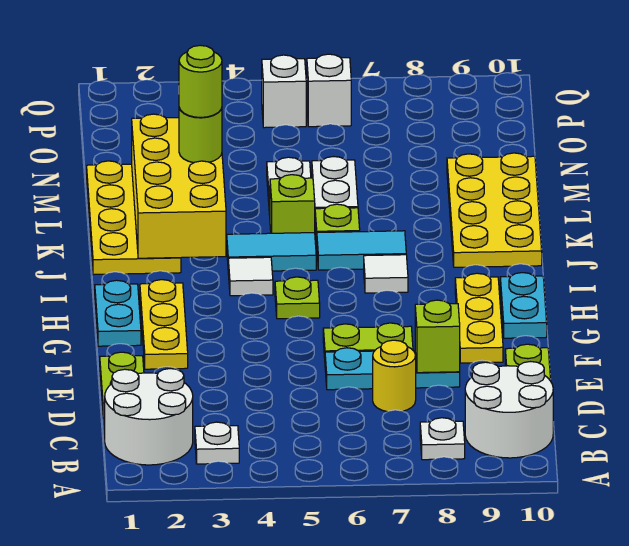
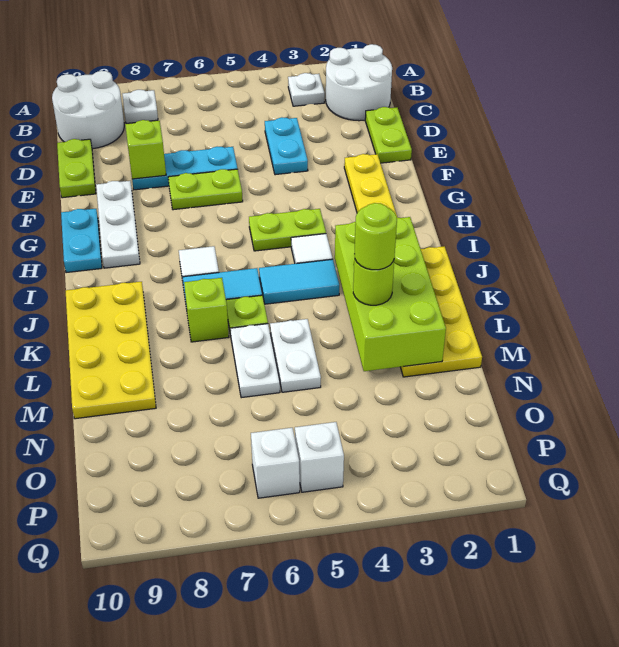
yellow round brick D7 level 1 -> none
yellow plate F9:H9 level 1 -> white plate F9:H9 level 1
cyan plate G1:H1 level 1 -> cyan plate D4:E4 level 1
lime plate H5 level 1 -> lime plate H4:H5 level 1
yellow brick J2:M3 level 2 -> lime brick J2:M3 level 2
lime brick K5 level 1 -> lime brick K7 level 1

